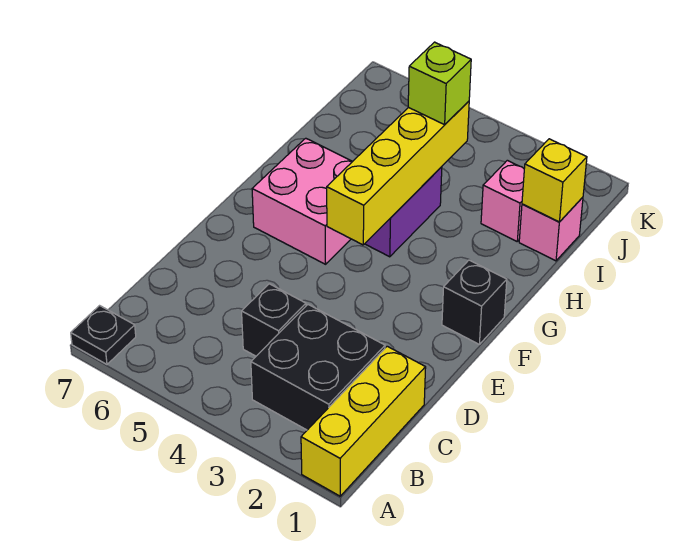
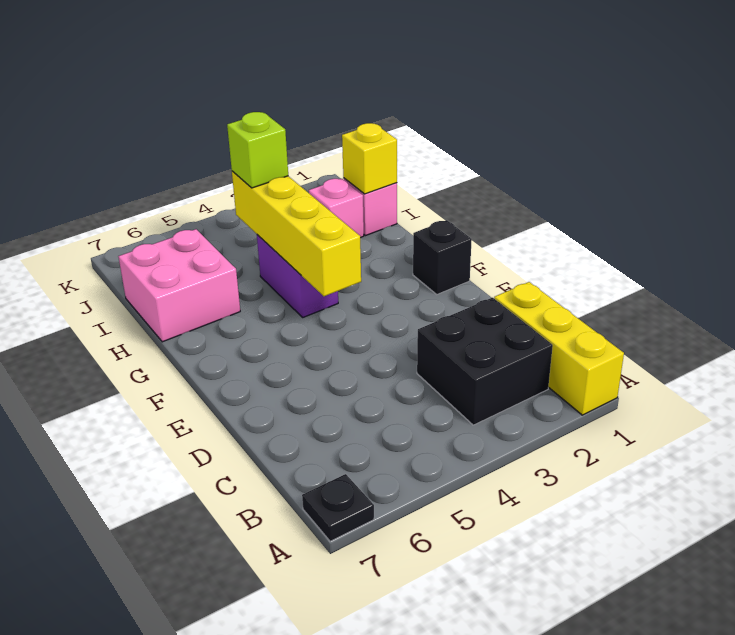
black brick C4 level 1 -> none
pink brick F5:G6 level 1 -> pink brick H6:I7 level 1

